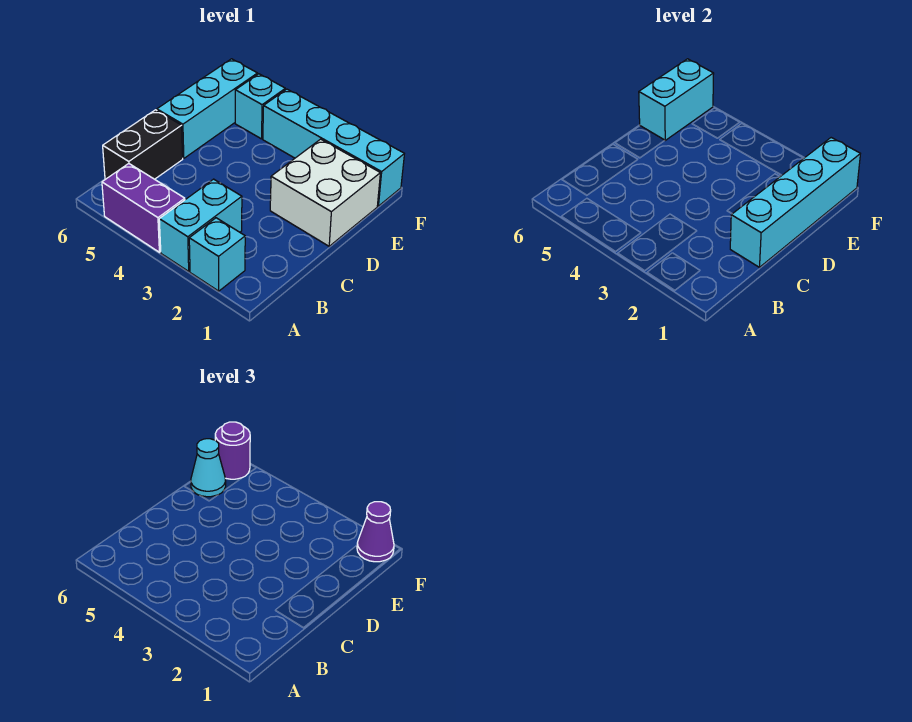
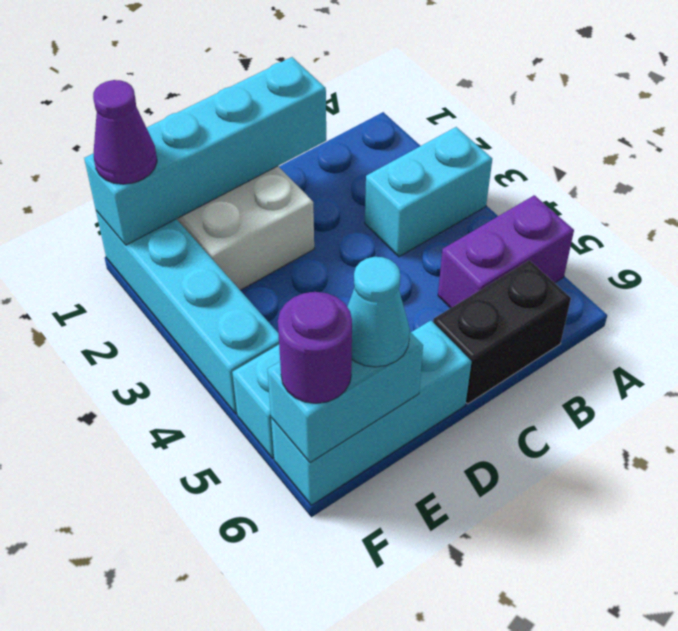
cyan brick A2 level 1 -> none
purple brick A4:A5 level 1 -> purple brick A5:B5 level 1

